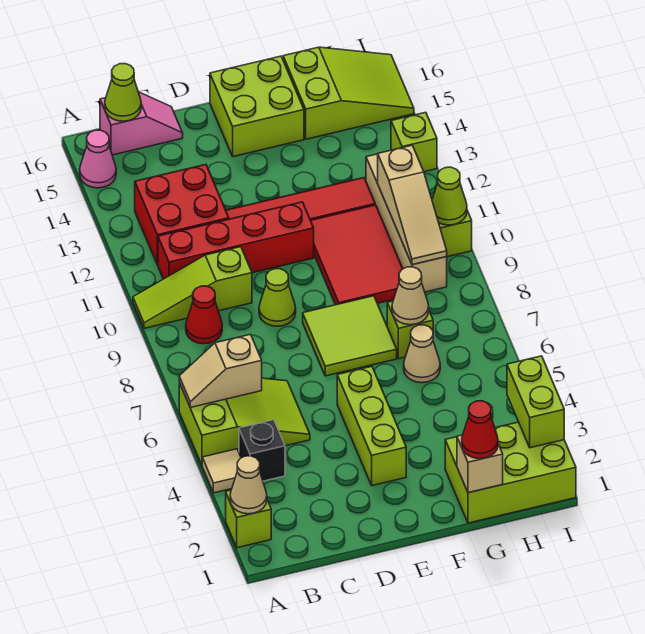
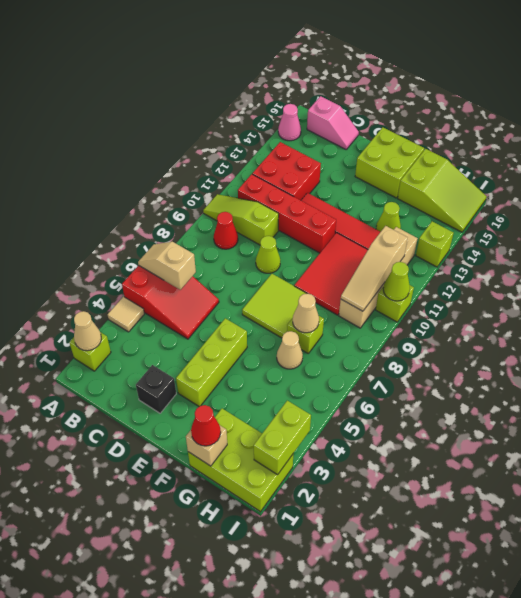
lime slope A5:C6 level 1 top A -> red slope A5:C6 level 1 top A
black brick B4 level 1 -> black brick D2 level 1
lime cone B16 level 2 -> lime cone G13 level 1

